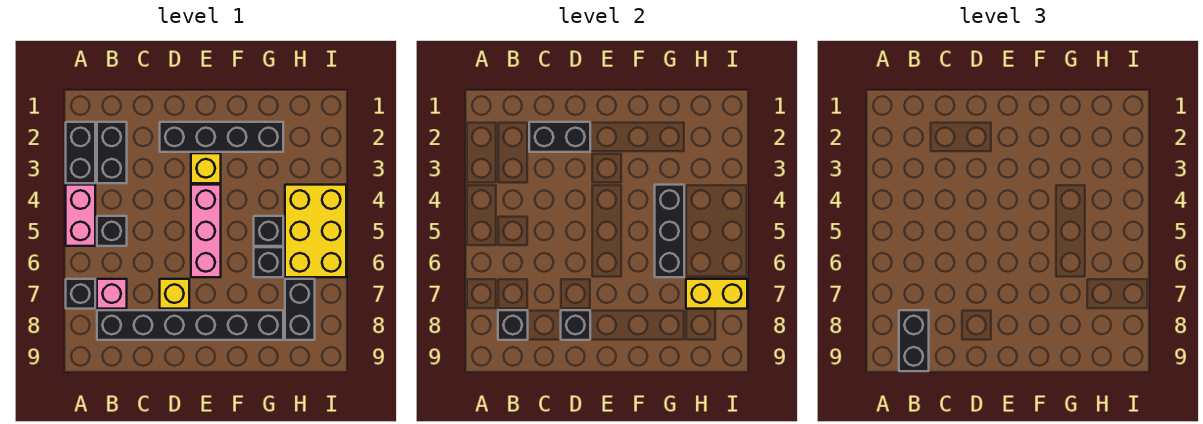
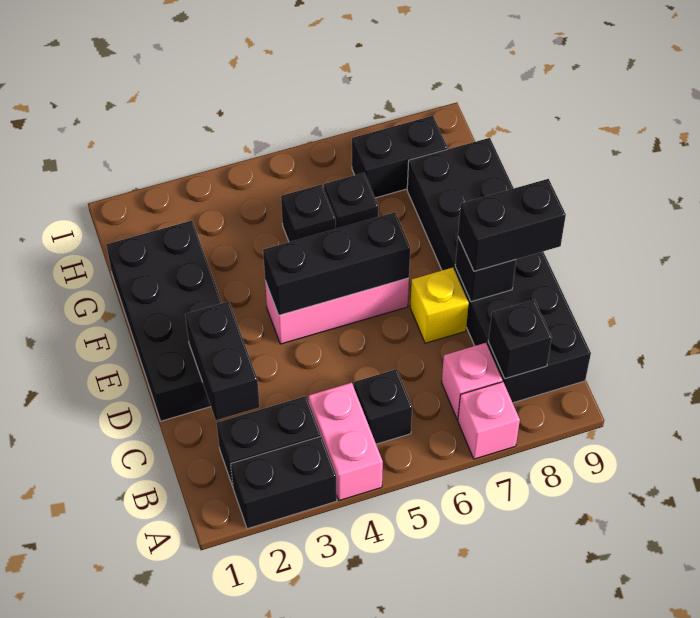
pink brick A4:A5 level 1 -> pink brick A4:B4 level 1
black brick A7 level 1 -> pink brick A7 level 1
black brick B8:G8 level 1 -> black brick B8:G9 level 1
black brick B8:B9 level 3 -> black brick D8:D9 level 3
black brick D2:G2 level 1 -> black brick D1:G2 level 1
yellow brick E3 level 1 -> none
black brick G4:G6 level 2 -> black brick E4:E6 level 2
yellow brick H4:I6 level 1 -> none
yellow brick H7:I7 level 2 -> none

